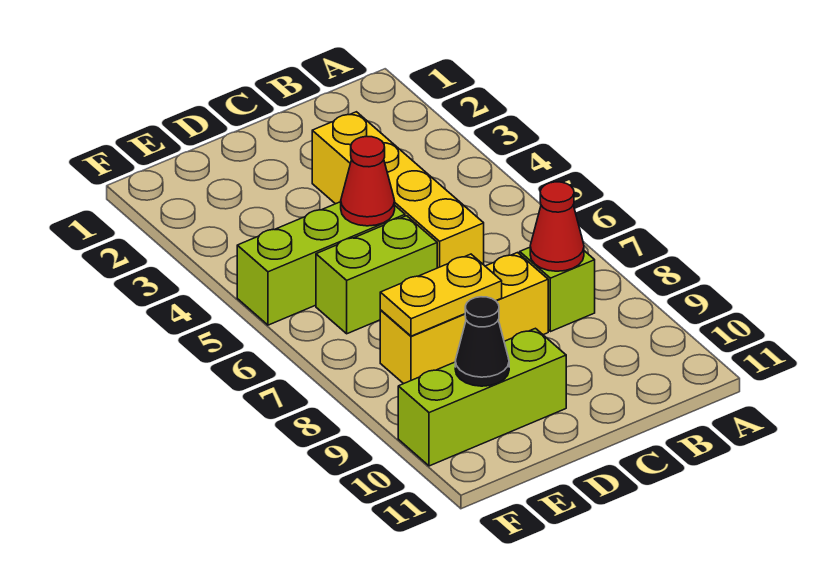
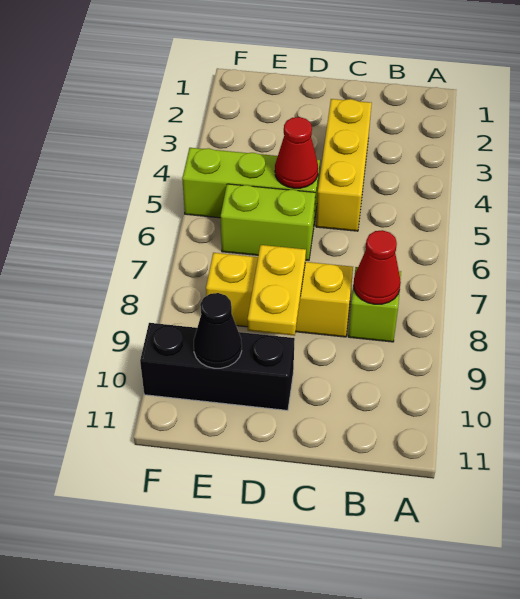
yellow brick C3:C6 level 1 -> yellow brick C3:C5 level 1
yellow plate D8:E8 level 2 -> yellow plate D8:D9 level 2
lime brick D10:F10 level 1 -> black brick D10:F10 level 1

